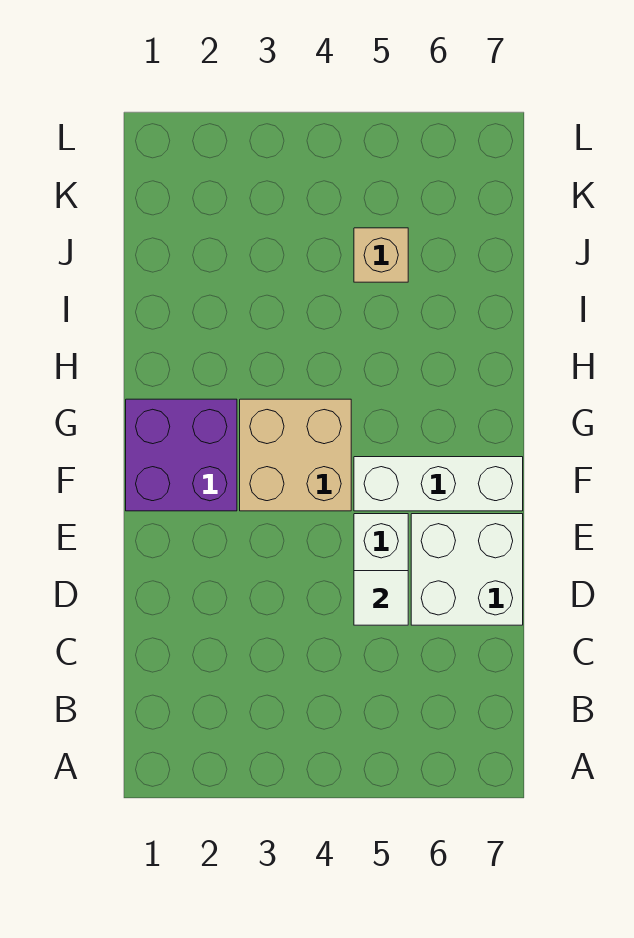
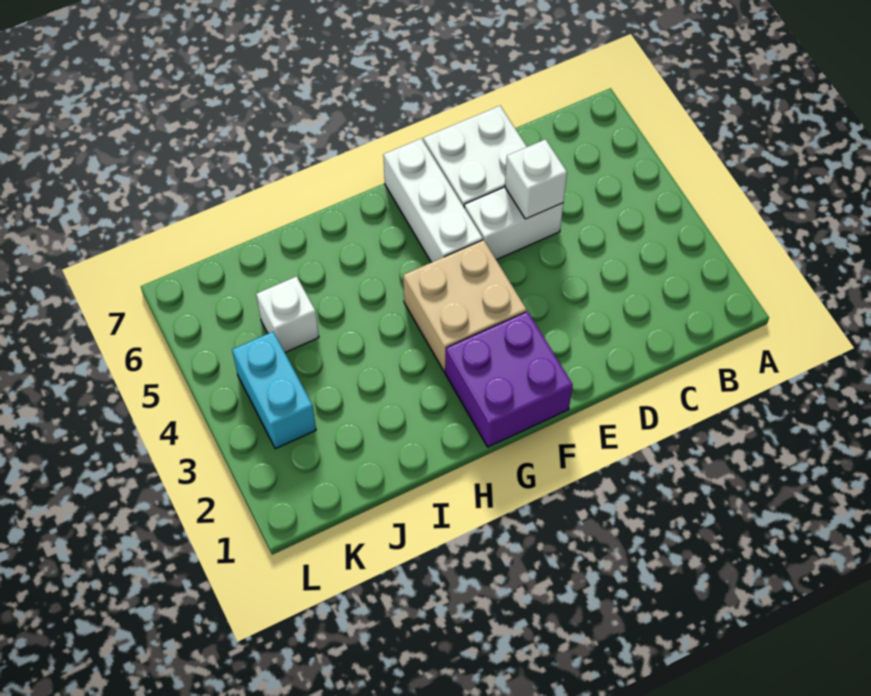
white tile D5 level 2 -> white brick D5 level 2
tan brick J5 level 1 -> white brick J5 level 1
none -> cyan brick K3:K4 level 1

